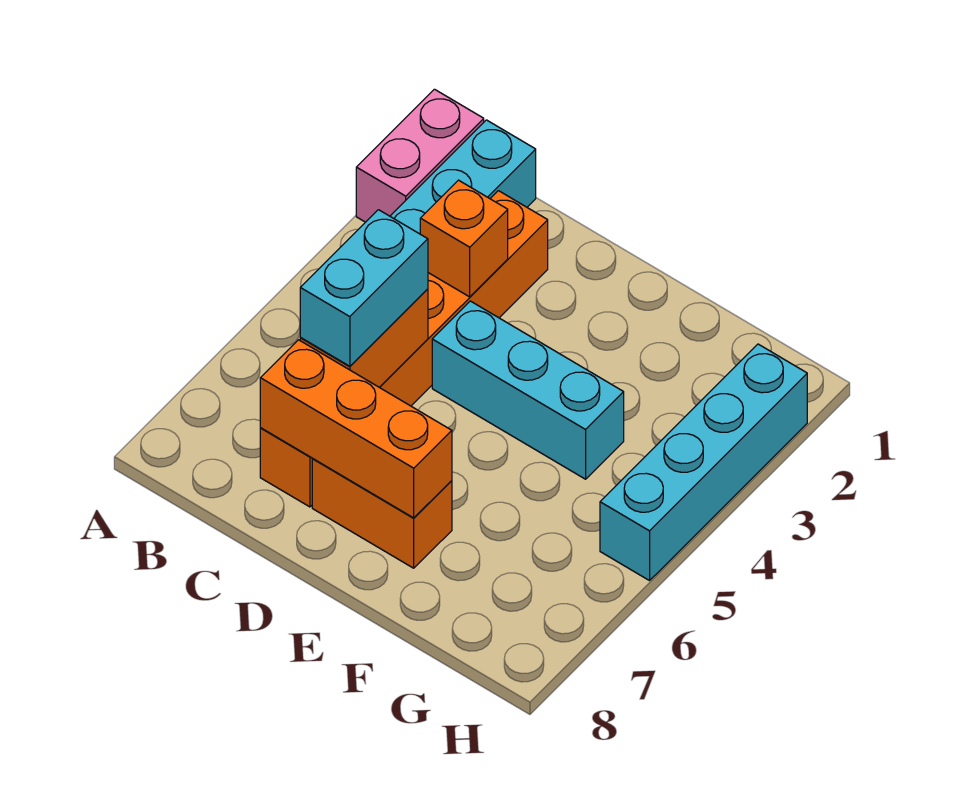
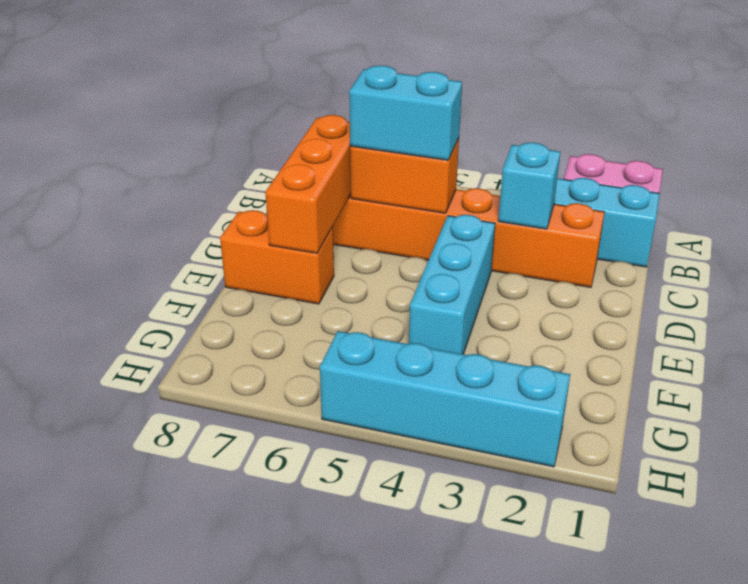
orange brick C3 level 2 -> cyan brick C3 level 2
orange brick D7:E7 level 1 -> orange brick E7:E8 level 1

